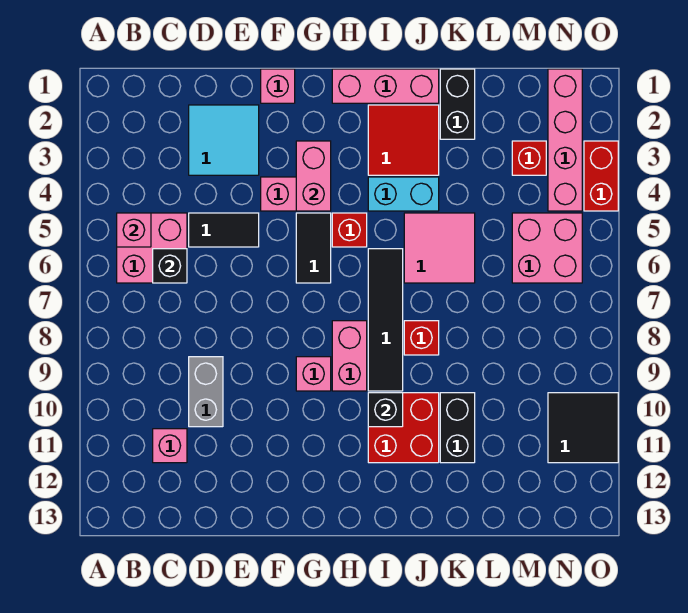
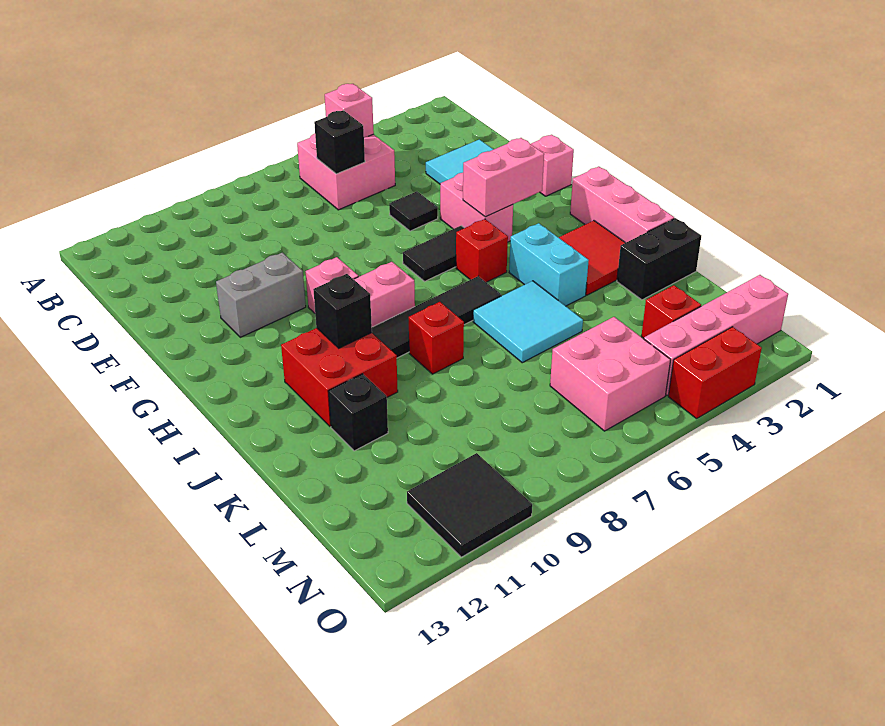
pink brick C11 level 1 -> none
black tile D5:E5 level 1 -> black tile E5 level 1
grey brick D9:D10 level 1 -> grey brick F10:F11 level 1
pink tile J5:K6 level 1 -> cyan tile J5:K6 level 1
black brick K10:K11 level 1 -> black brick K11 level 1

